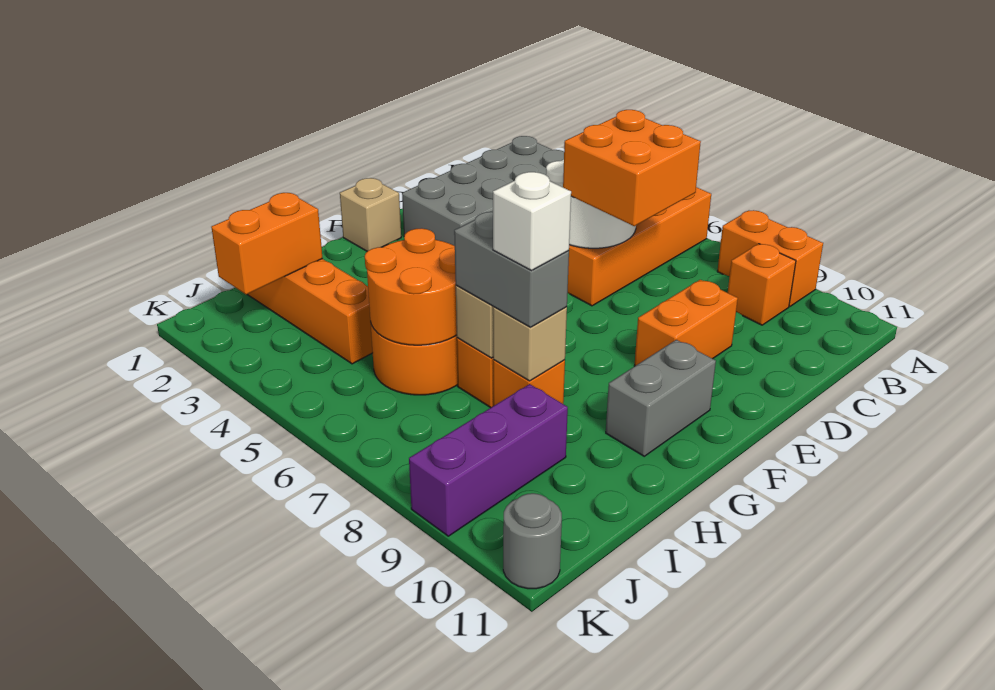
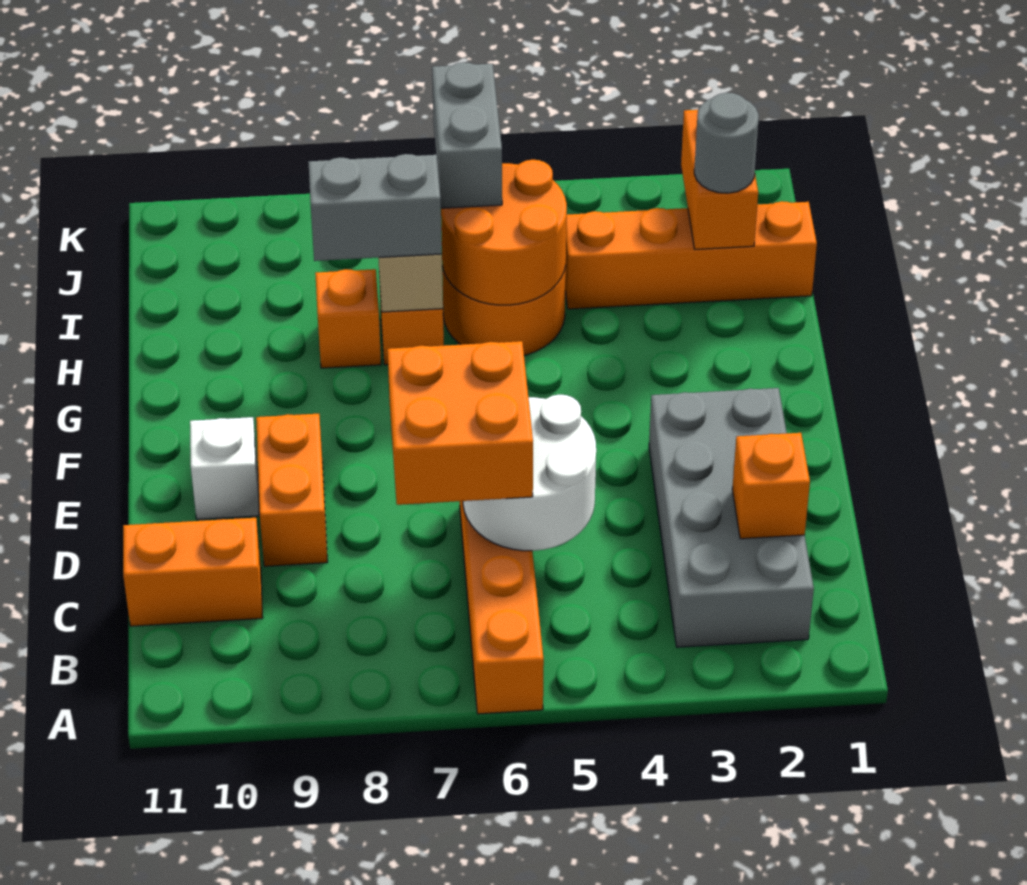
orange brick A8:A9 level 1 -> orange brick C10:C11 level 1
orange brick B9 level 1 -> orange brick C2 level 2
tan brick F1 level 1 -> none
grey brick F10:G10 level 1 -> grey brick I6:J6 level 3
tan brick H8 level 2 -> none
white brick H8 level 4 -> white brick E10 level 1
purple brick I9:K9 level 1 -> none
grey round brick K11 level 1 -> grey round brick I2 level 3

